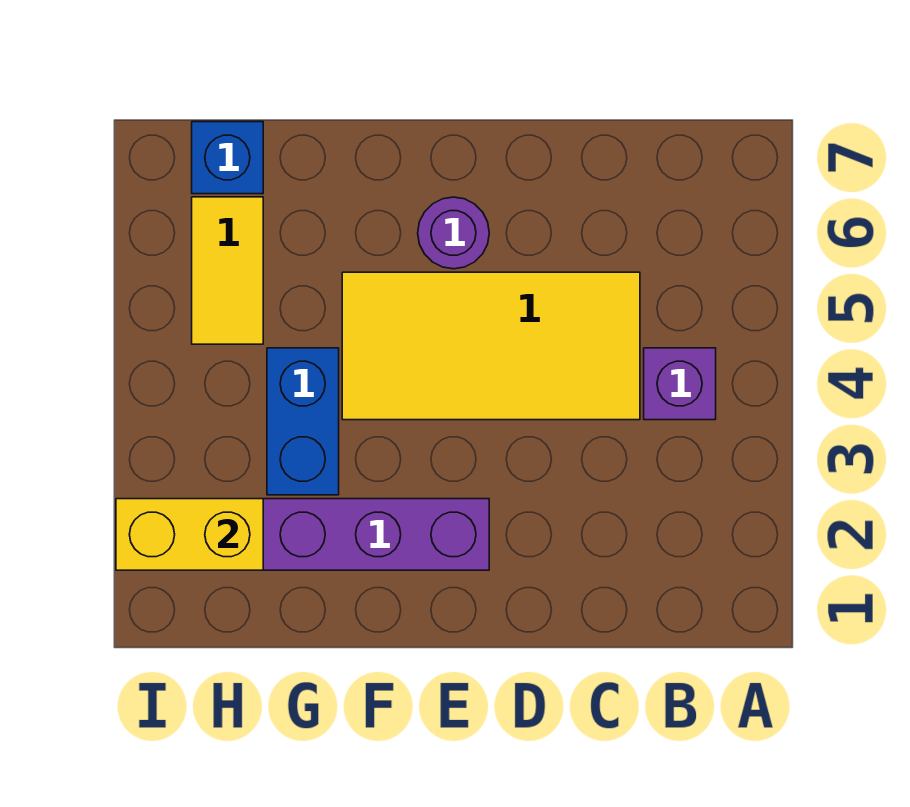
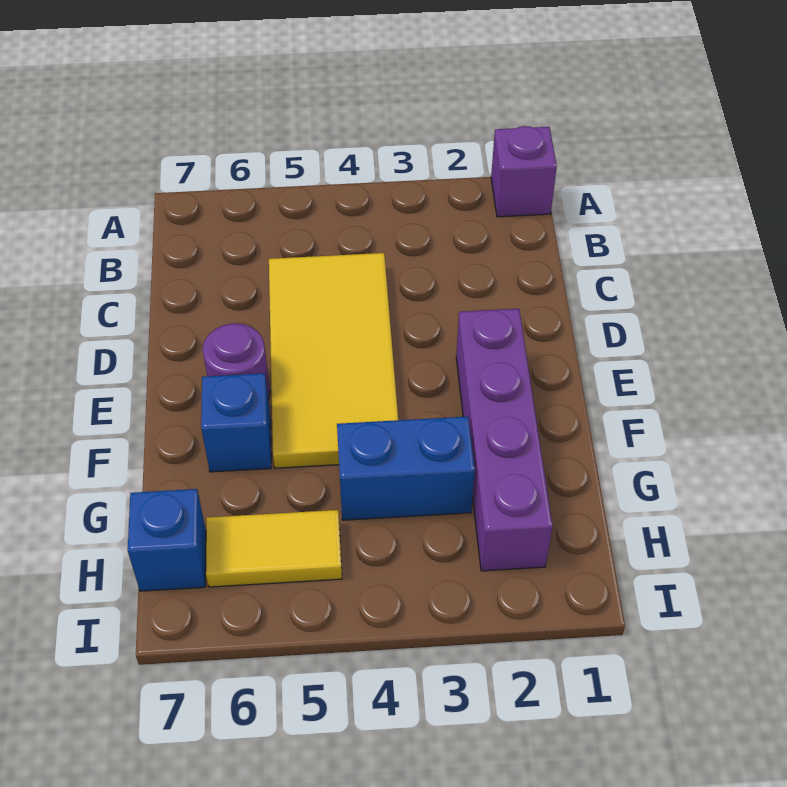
purple brick B4 level 1 -> purple brick A1 level 1
none -> blue brick F6 level 1
yellow brick H2:I2 level 2 -> none

